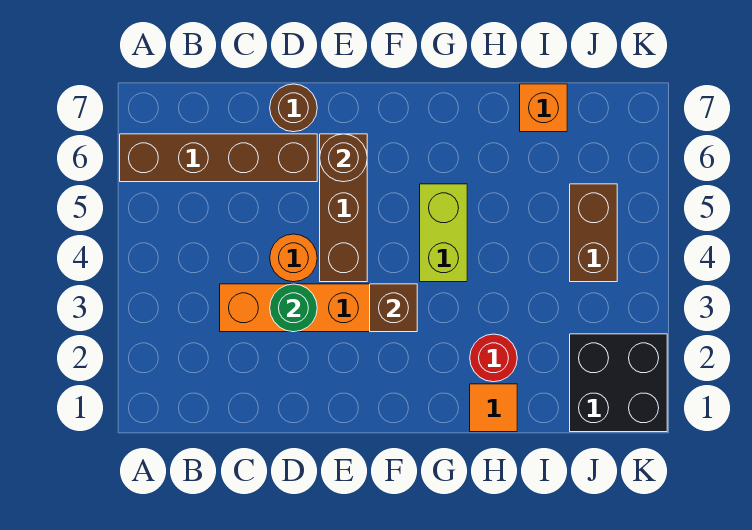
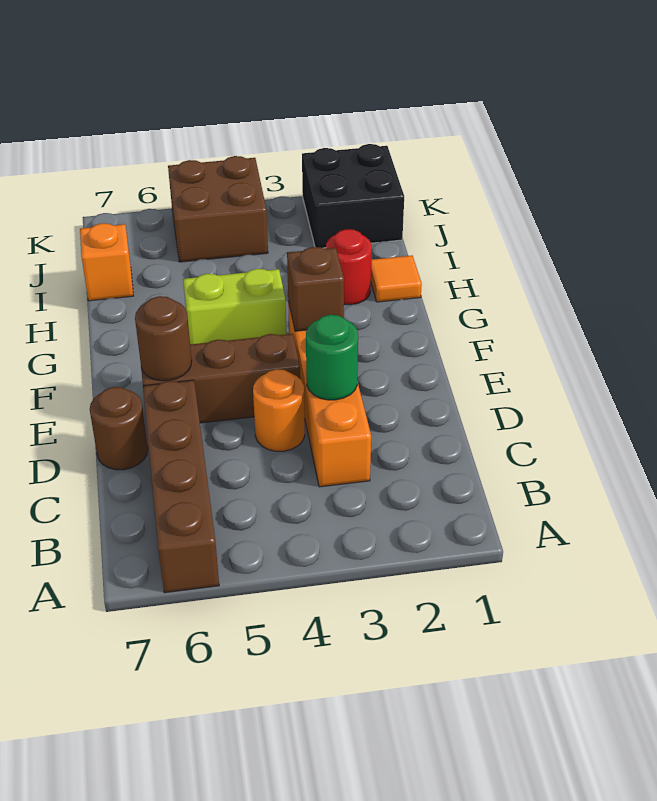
brown brick J4:J5 level 1 -> brown brick J4:K5 level 1

